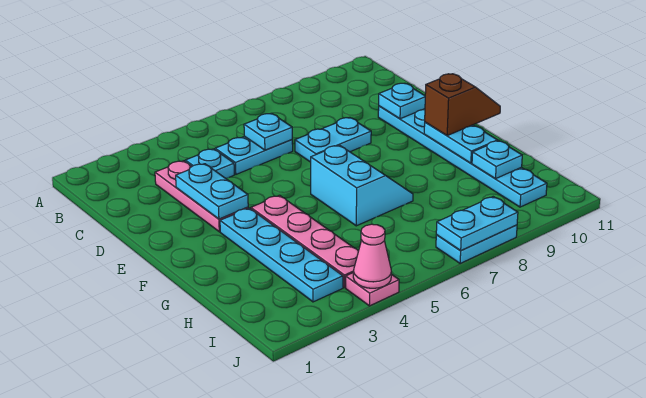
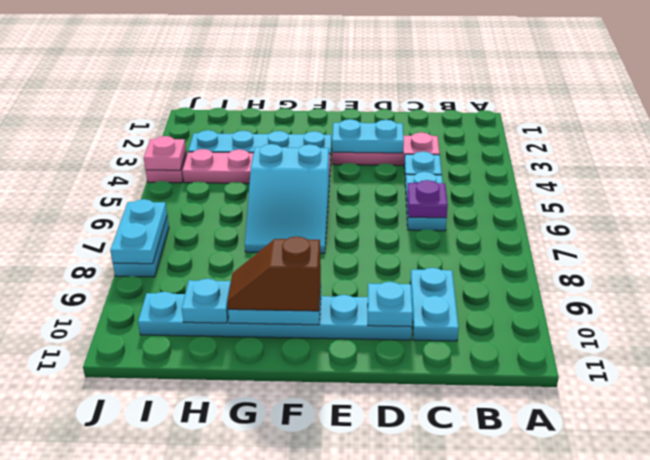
cyan plate C6 level 2 -> purple plate C6 level 2
cyan plate D7:D8 level 1 -> cyan plate C9:C10 level 1
cyan slope F6:G7 level 1 top 6 -> cyan slope F5:G7 level 1 top 5
brown slope F10:F11 level 3 top 10 -> brown slope F10:G10 level 3 top F
pink cone J4 level 2 -> pink plate J4 level 2

